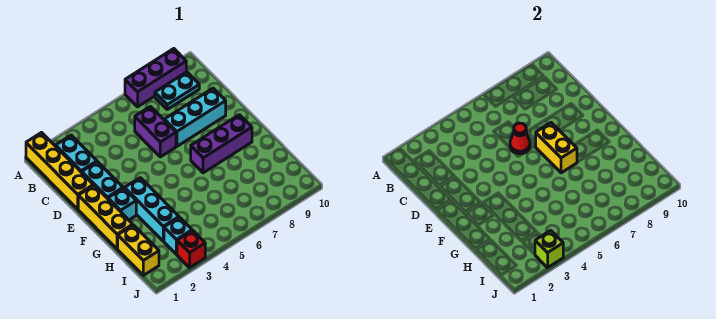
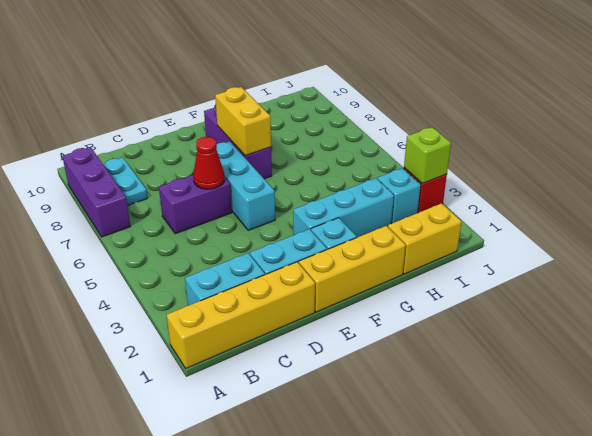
cyan brick D7:D9 level 1 -> cyan brick E5:E7 level 1
yellow brick E7:F7 level 2 -> yellow brick F7:F8 level 2

